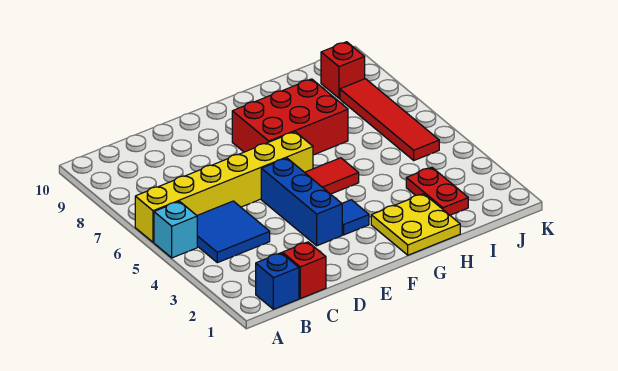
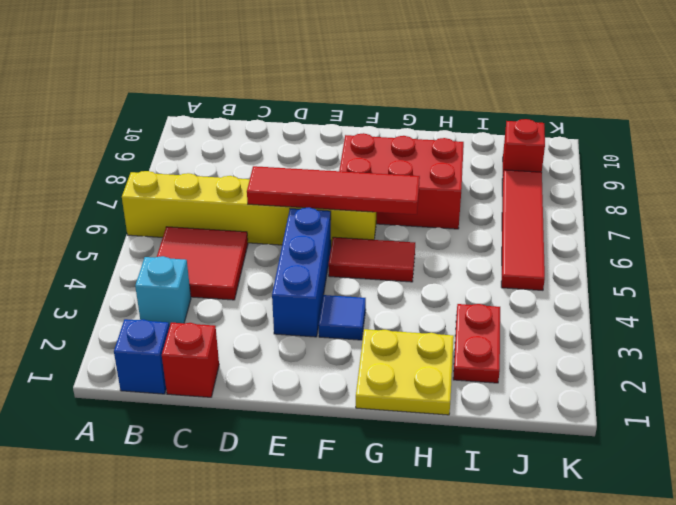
cyan brick A5 level 1 -> cyan brick B3 level 1
blue tile B4:C5 level 1 -> red tile B4:C5 level 1
none -> red tile D6:G6 level 2

